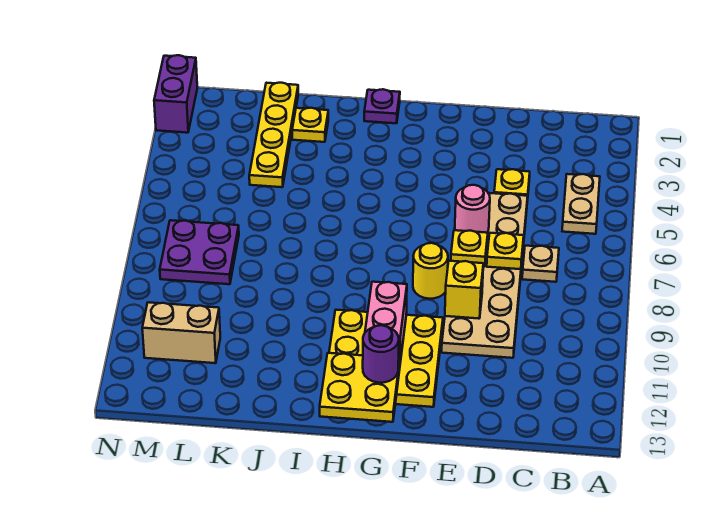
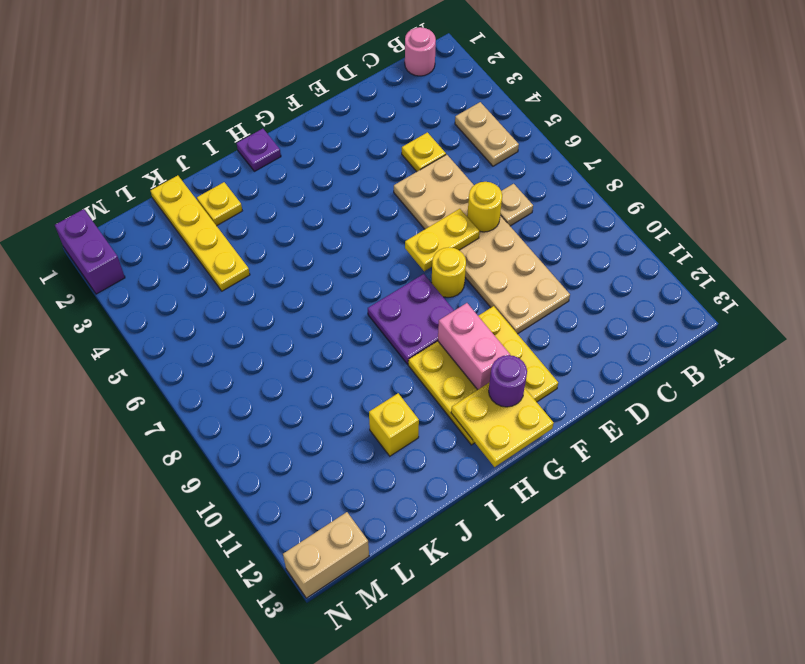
yellow plate D7 level 2 -> yellow round brick D7 level 2
pink round brick E6 level 2 -> pink round brick B1 level 1
yellow plate E7 level 2 -> yellow plate E7:F7 level 2
yellow brick E9 level 2 -> yellow brick J11 level 1
purple plate L7:M8 level 1 -> purple plate G8:H9 level 1
tan brick L11:M11 level 1 -> tan brick M13:N13 level 1

